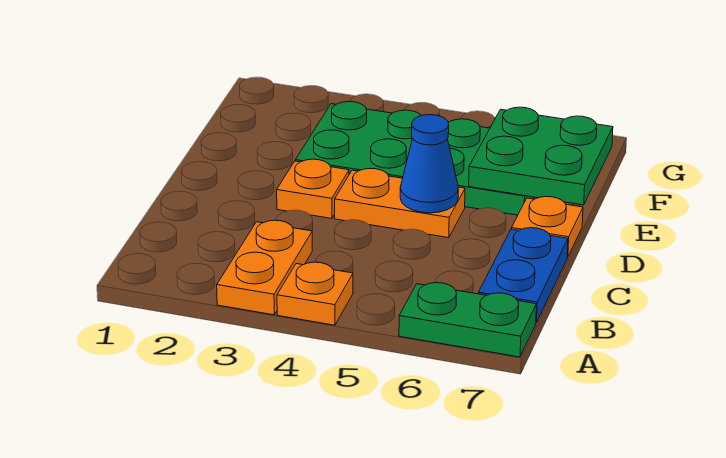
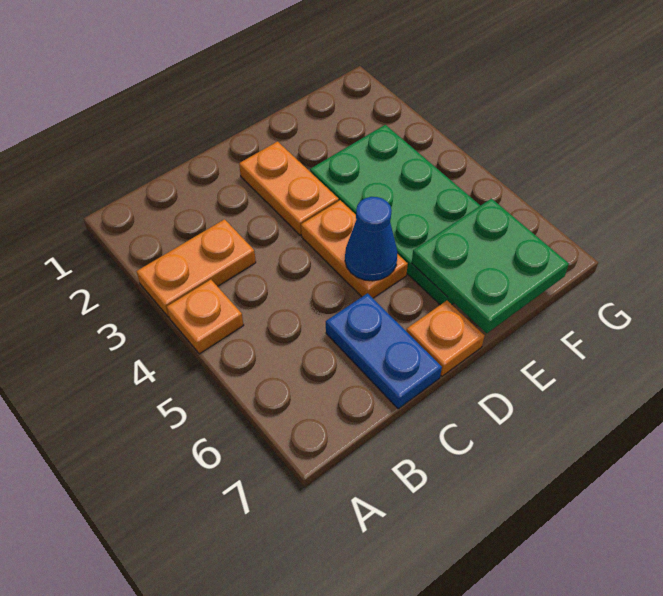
green plate A6:A7 level 1 -> none
blue plate B7:C7 level 1 -> blue plate C6:C7 level 1
orange plate D3 level 1 -> orange plate D2:D3 level 1

